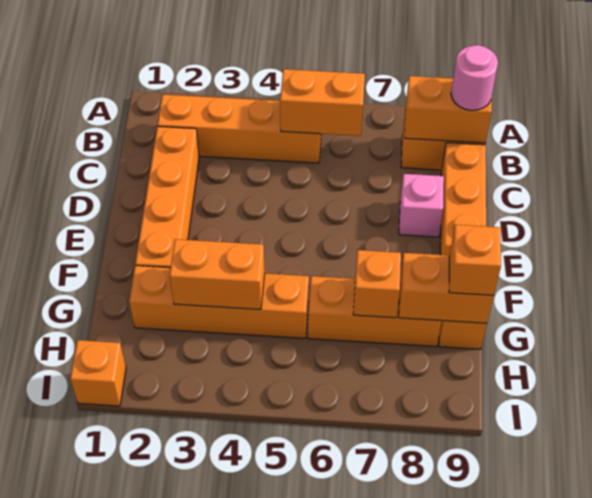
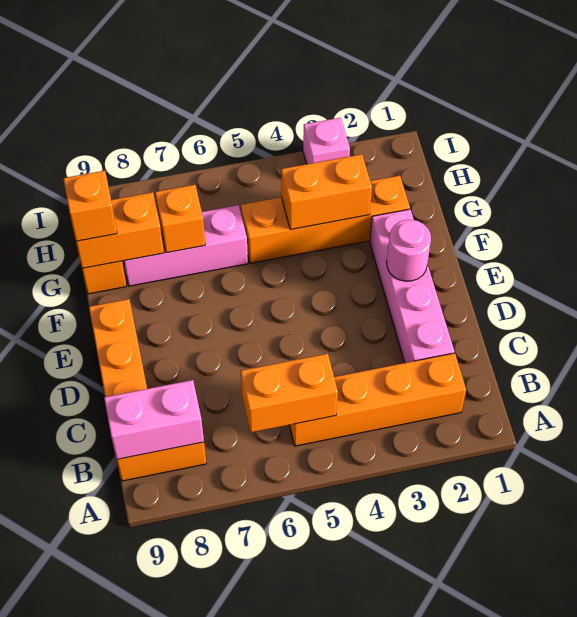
orange brick B8:B9 level 2 -> pink brick B8:B9 level 2
pink round brick B9 level 3 -> pink round brick E2 level 2
orange brick C2:F2 level 1 -> pink brick C2:F2 level 1
pink brick D8 level 1 -> pink brick I3 level 1
orange brick G6:G8 level 1 -> pink brick G6:G8 level 1
orange brick I1 level 1 -> none

